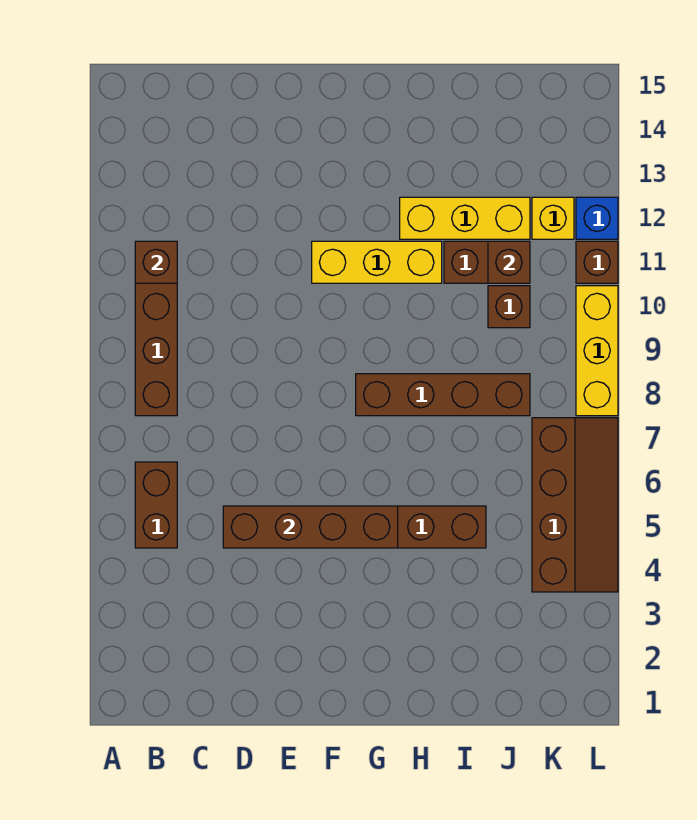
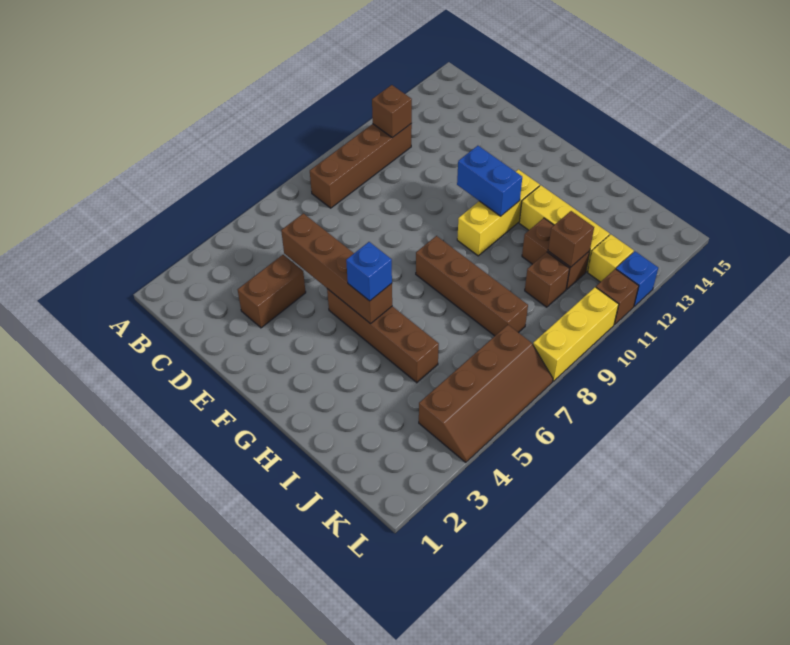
brown brick B5:B6 level 1 -> brown brick D3:D4 level 1
yellow brick F11:H11 level 1 -> yellow brick G10:G12 level 1
none -> blue brick F11:G11 level 2
none -> blue brick G5 level 3

